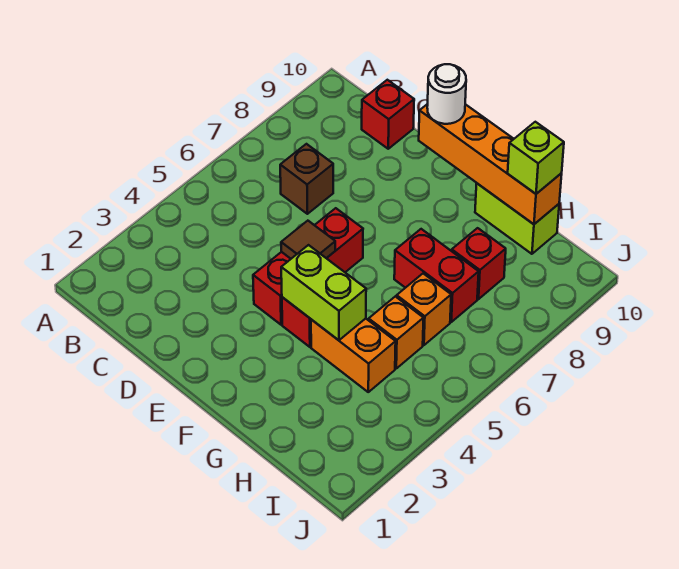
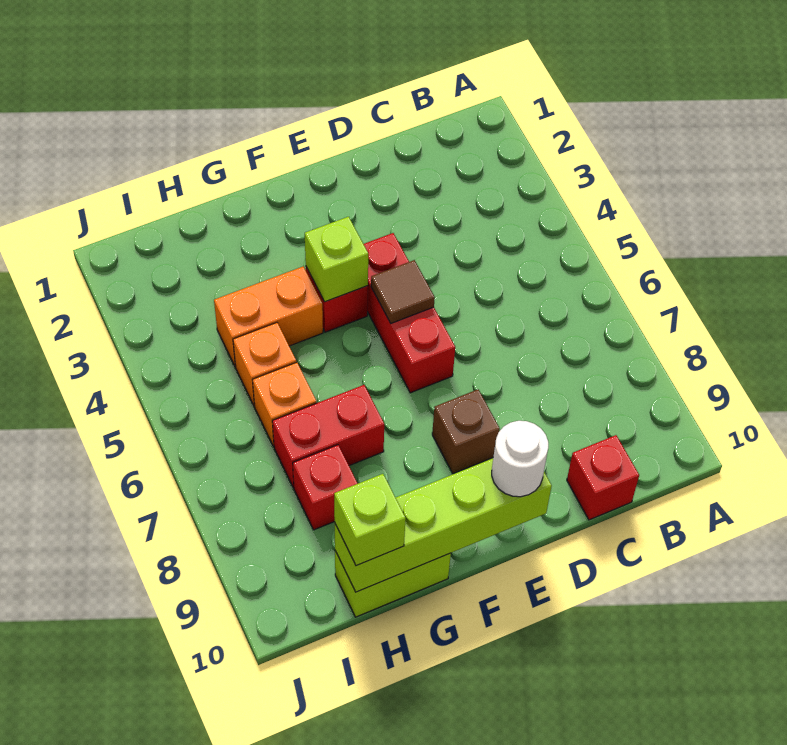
brown brick C7 level 1 -> brown brick E8 level 1
orange brick E10:H10 level 2 -> lime brick E10:H10 level 2
lime brick F4:G4 level 2 -> lime brick F4 level 2

